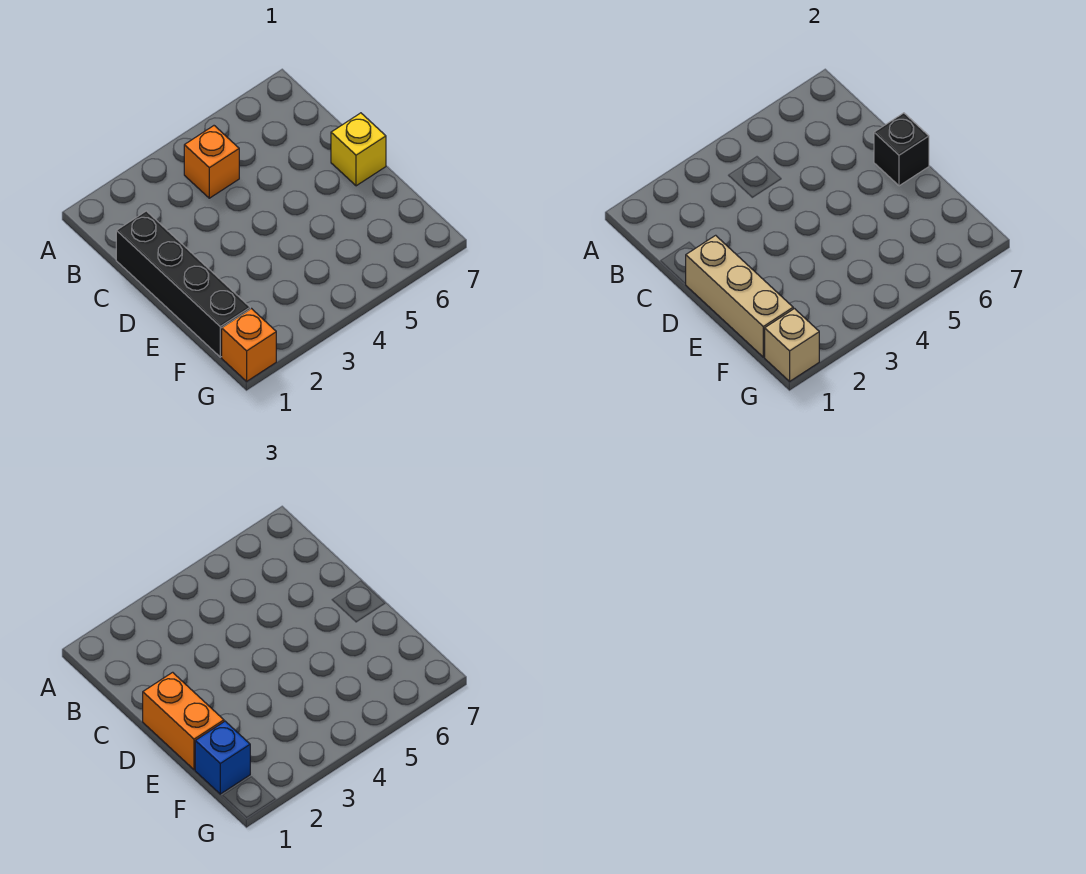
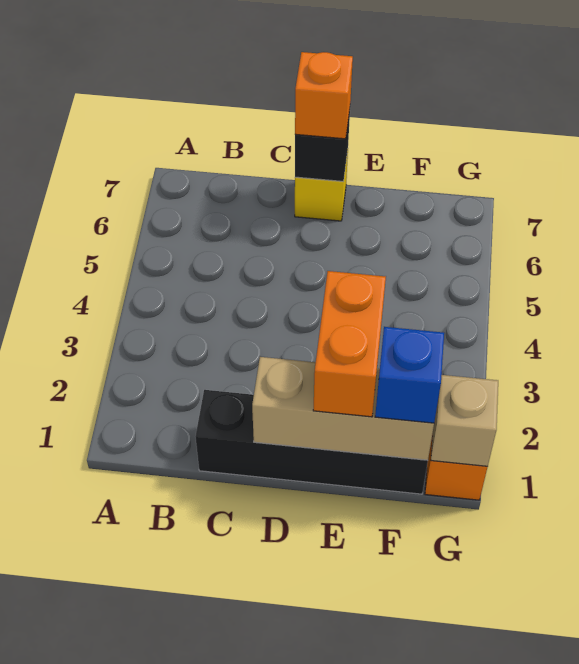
orange brick B4 level 1 -> orange brick D7 level 3
orange brick D1:E1 level 3 -> orange brick E1:E2 level 3

